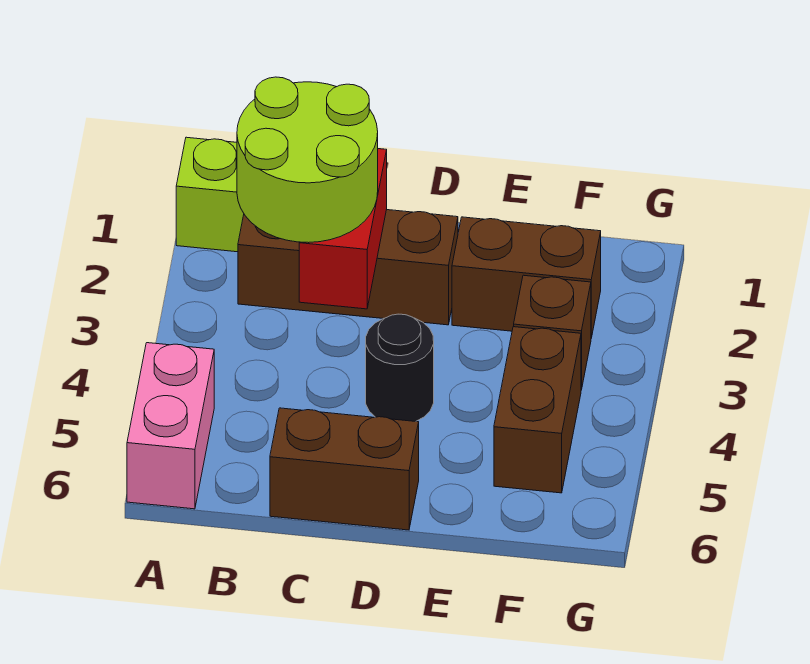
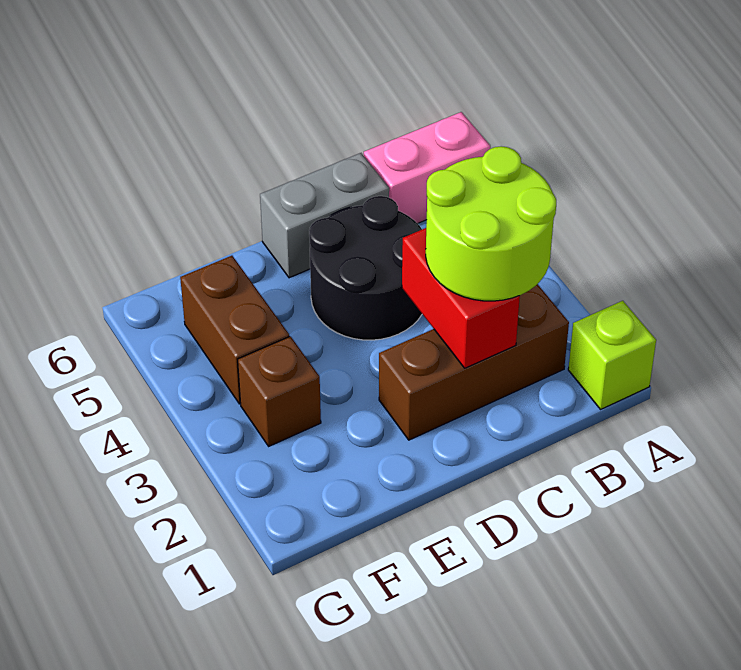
pink brick A5:A6 level 1 -> pink brick A6:B6 level 1
brown brick C6:D6 level 1 -> grey brick C6:D6 level 1
black round brick D4 level 1 -> black round brick C4:D5 level 1
brown brick E2:F2 level 1 -> none

